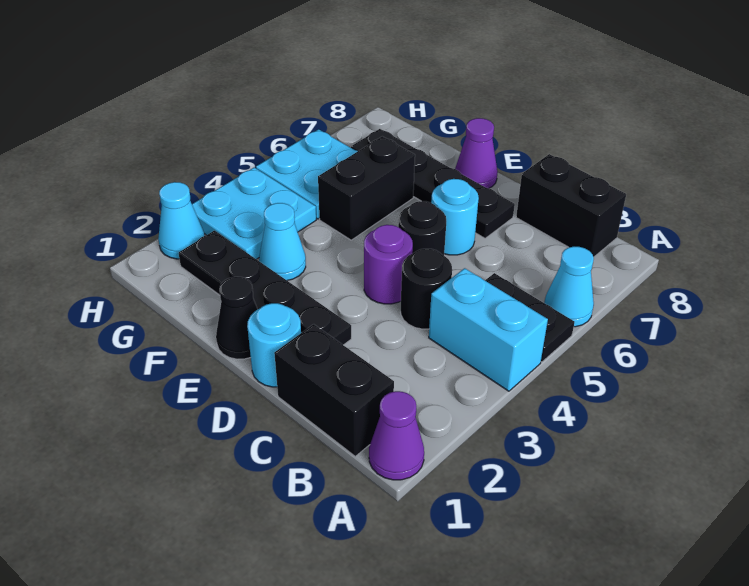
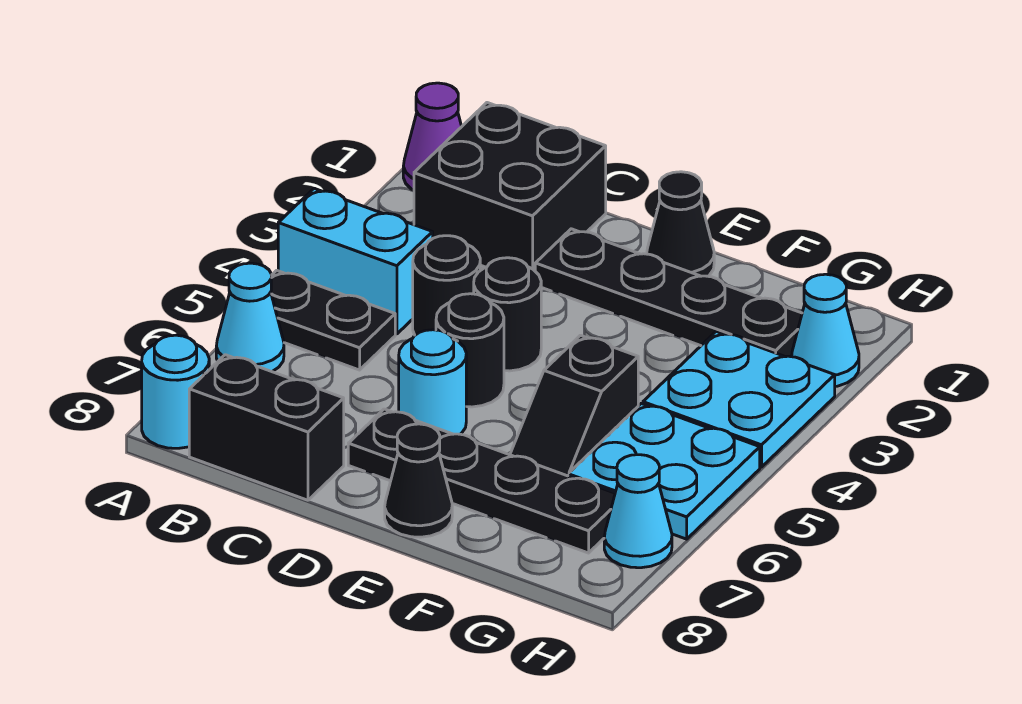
black brick B1:C1 level 1 -> black brick B1:C2 level 1
cyan round brick D1 level 1 -> cyan round brick A8 level 1
purple round brick D4 level 1 -> black round brick D4 level 1
purple cone E8 level 1 -> black cone E8 level 1
cyan cone F3 level 1 -> cyan cone H7 level 1
black brick F5:F6 level 1 -> black slope F5:F6 level 1 top 5

